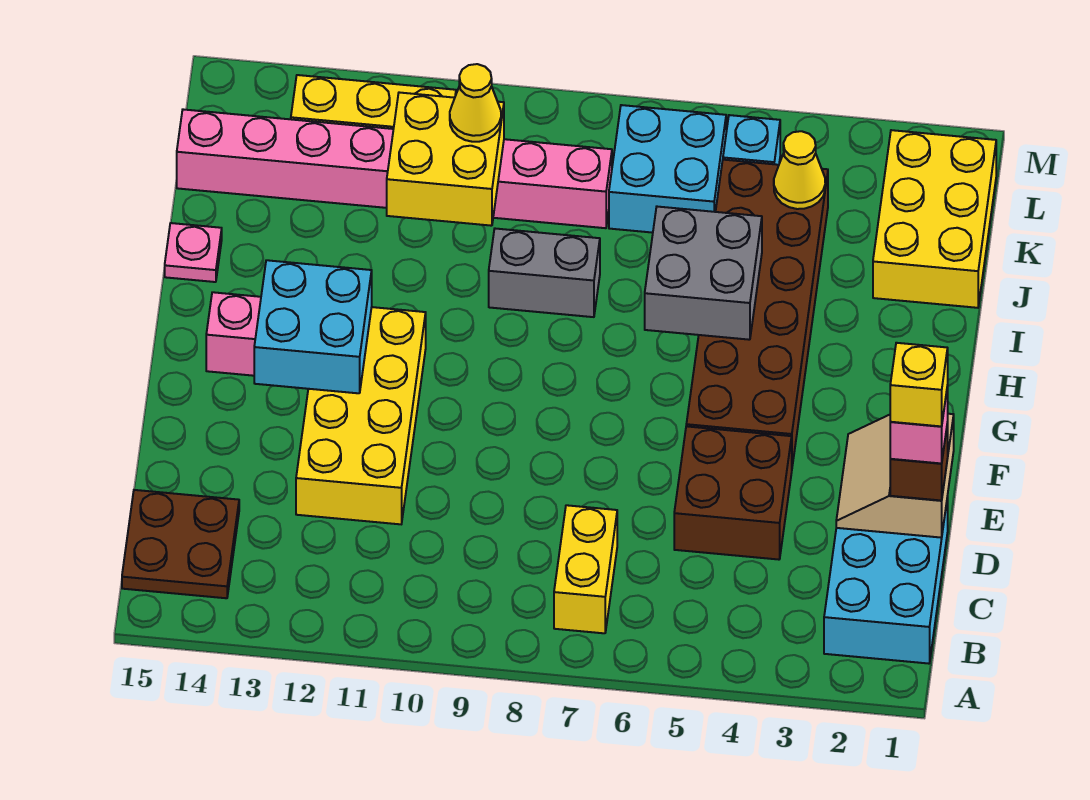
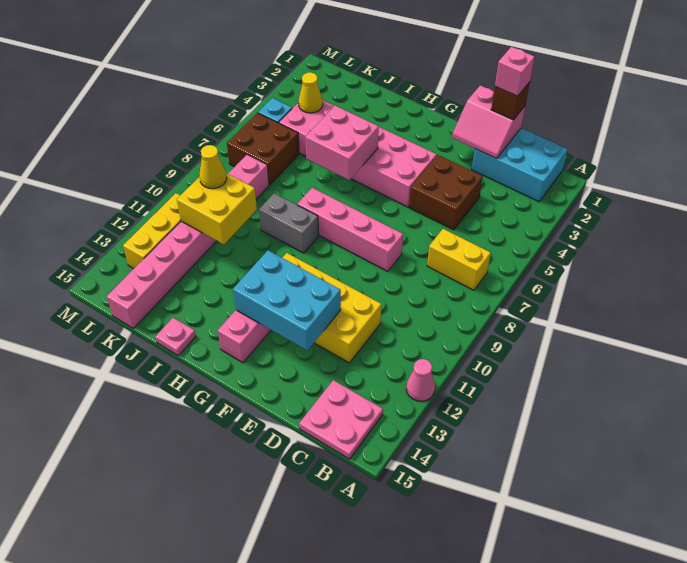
none -> pink cone A12 level 1
brown plate B14:C15 level 1 -> pink plate B14:C15 level 1
tan slope D1:E2 level 2 top 1 -> pink slope D1:E2 level 2 top 1
yellow brick D1 level 5 -> none
none -> pink brick E8:H8 level 1
brown brick F4:K5 level 1 -> pink brick F4:K5 level 1
cyan brick F12:G13 level 2 -> cyan brick E12:G13 level 2
grey brick H5:I6 level 2 -> pink brick H5:I6 level 2
grey brick I8:I9 level 1 -> grey brick H9:I9 level 1
yellow brick J1:L2 level 1 -> none
cyan brick K6:L7 level 1 -> brown brick K6:L7 level 1

